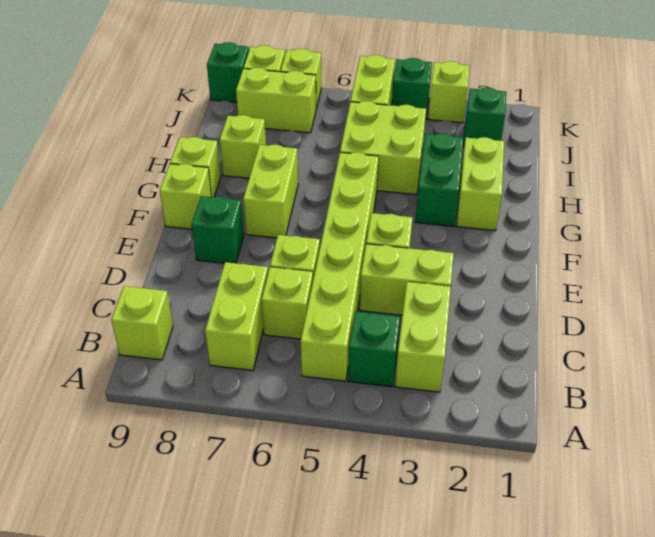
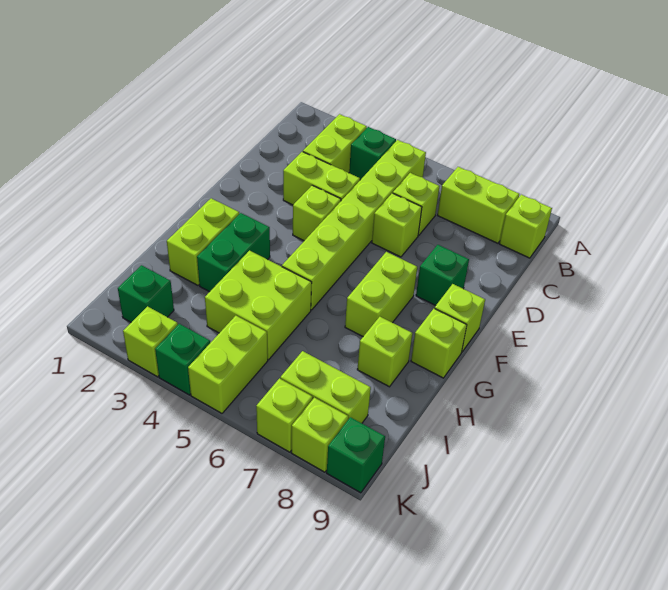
lime brick B7:C7 level 1 -> lime brick B7:B8 level 1

